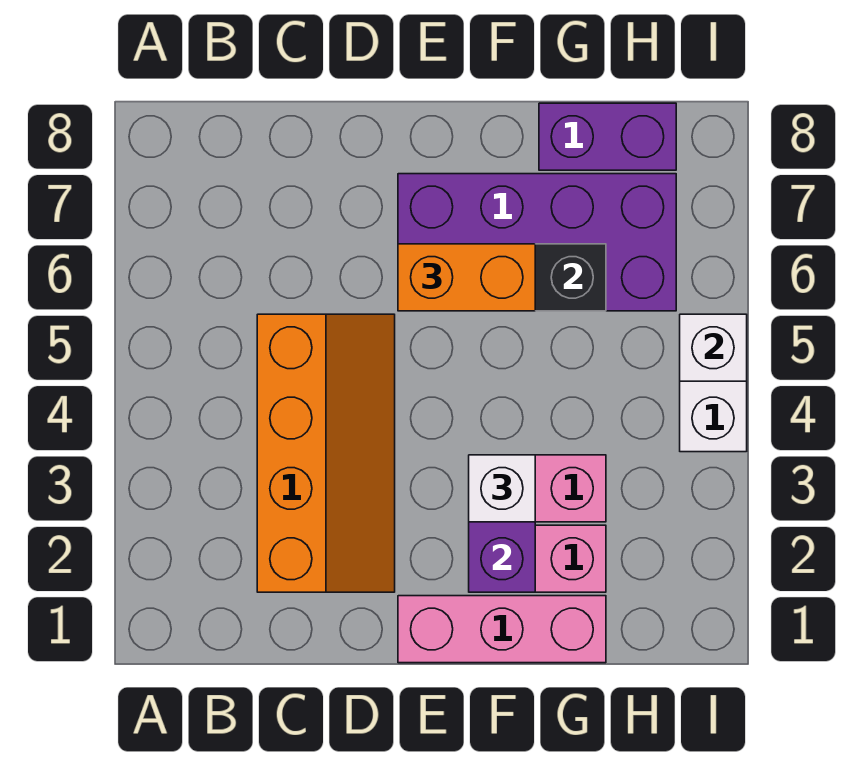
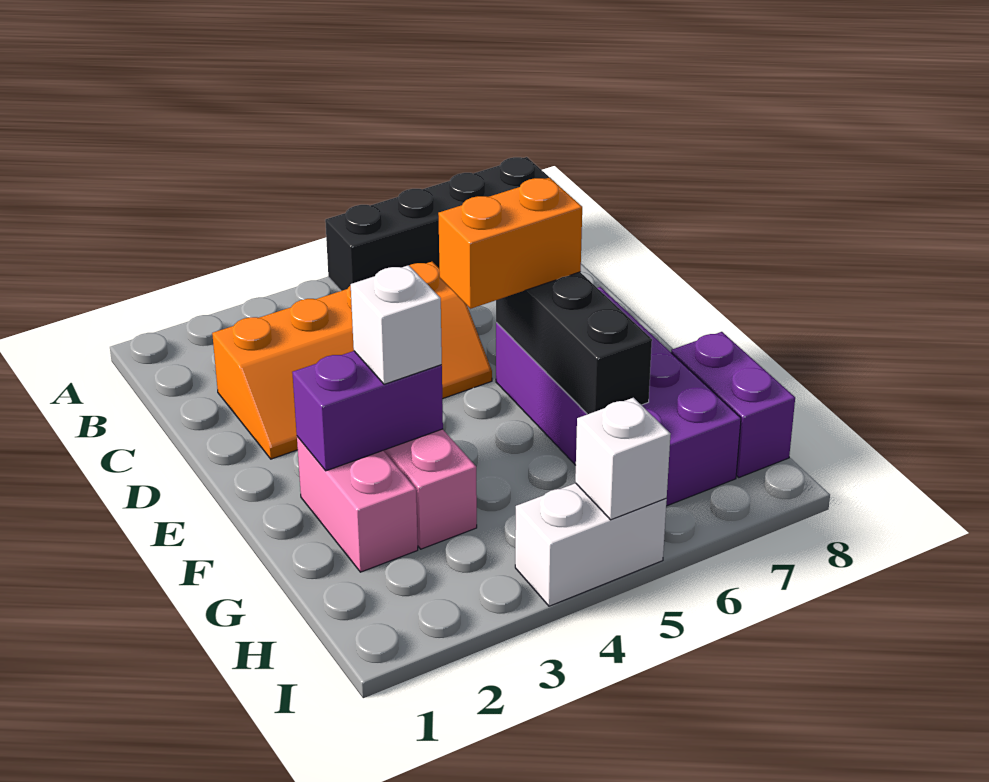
none -> black brick A5:A8 level 1
pink brick E1:G1 level 1 -> none
orange brick E6:F6 level 3 -> orange brick E5:E6 level 3

